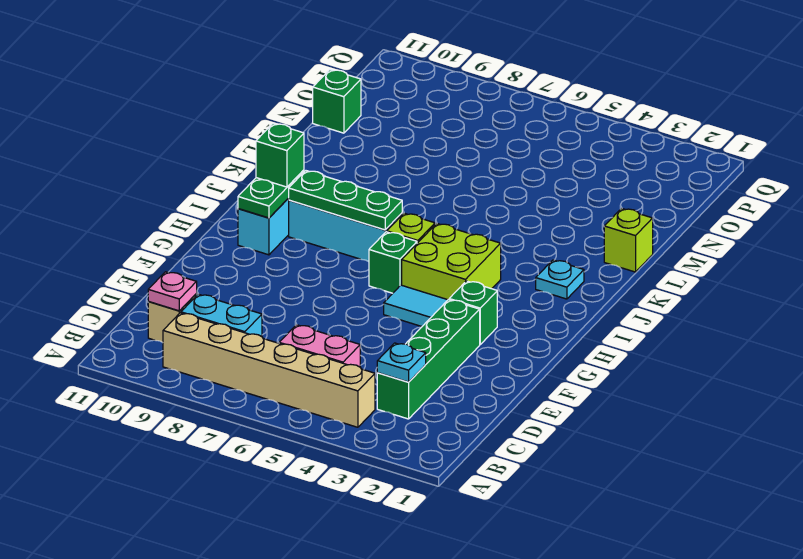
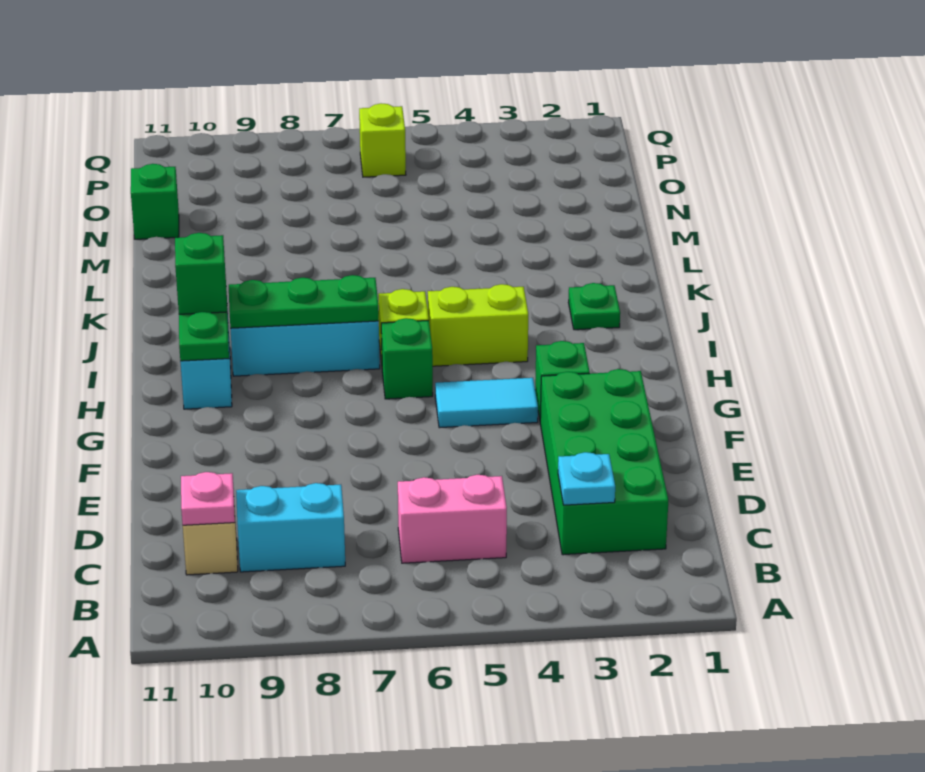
tan brick B4:B9 level 1 -> none
green brick C3:F3 level 1 -> green brick C2:F3 level 1
lime brick H4:I5 level 1 -> lime brick I4:I5 level 1
cyan plate J2 level 1 -> green plate J2 level 1
lime brick L1 level 1 -> lime brick P6 level 1

